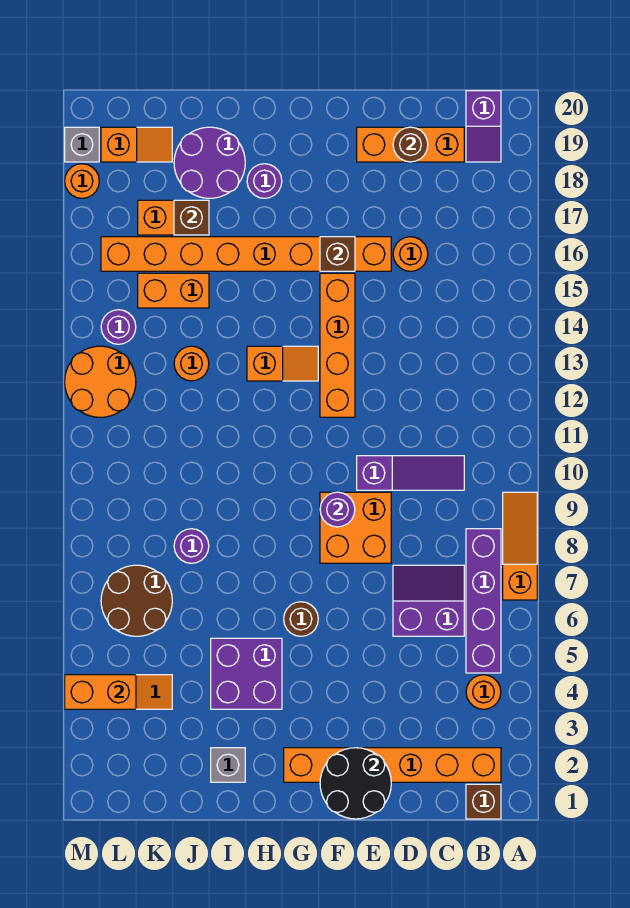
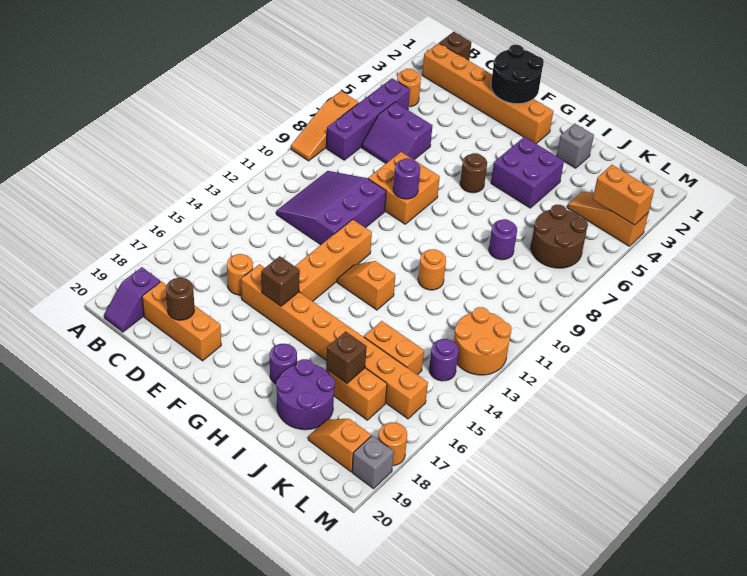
purple slope B19:B20 level 1 top 20 -> purple slope B19:B20 level 1 top 19
purple slope C10:E10 level 1 top E -> purple slope C10:E12 level 1 top E
orange round brick J13 level 1 -> orange round brick I11 level 1

